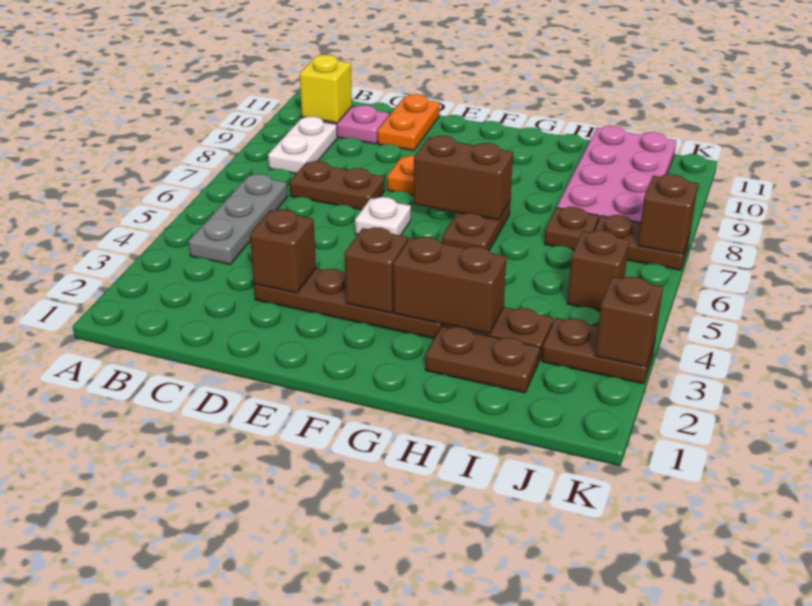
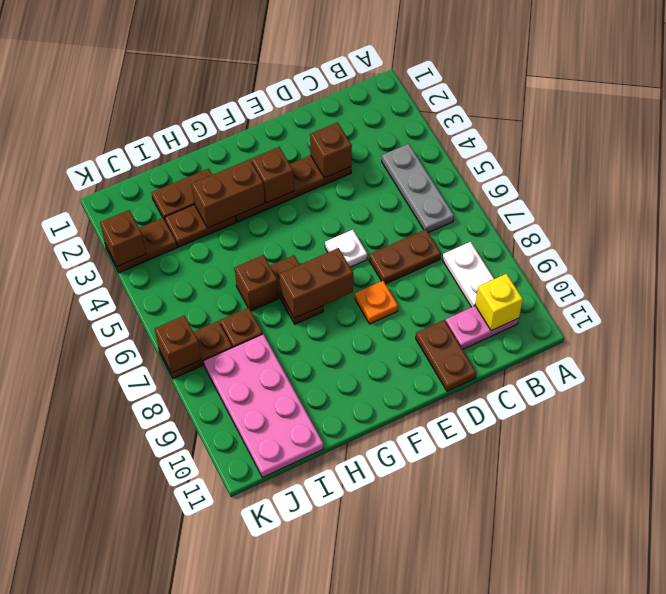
orange plate D10:D11 level 1 -> brown plate D10:D11 level 1
brown brick J5 level 1 -> brown brick H6 level 1

